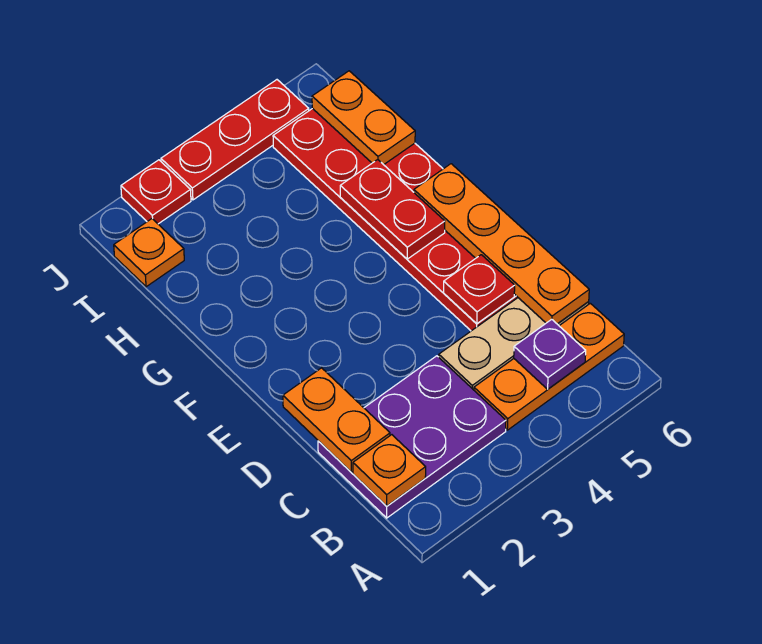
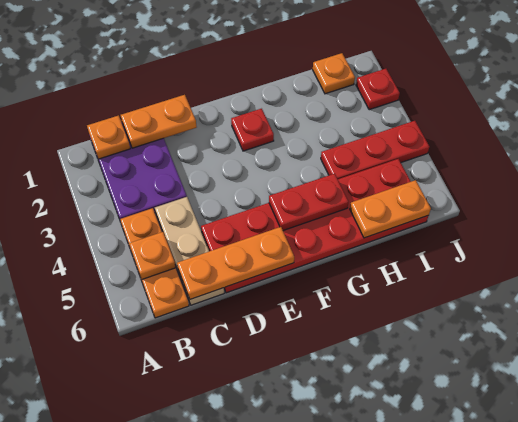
purple plate B5 level 2 -> orange plate B5 level 2
orange plate C6:F6 level 2 -> orange plate C6:E6 level 2
red plate D5 level 2 -> red plate F2 level 1
red plate J3:J5 level 1 -> red plate H4:J4 level 1

